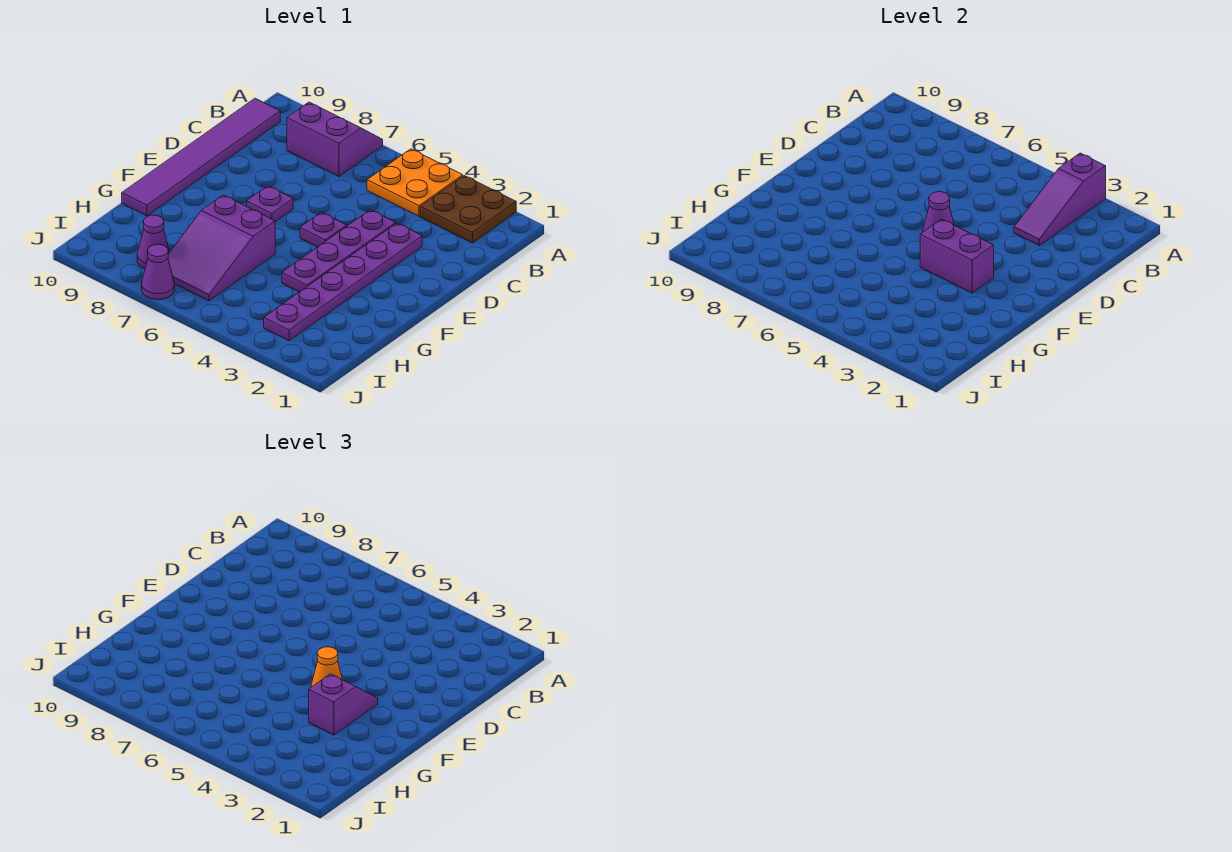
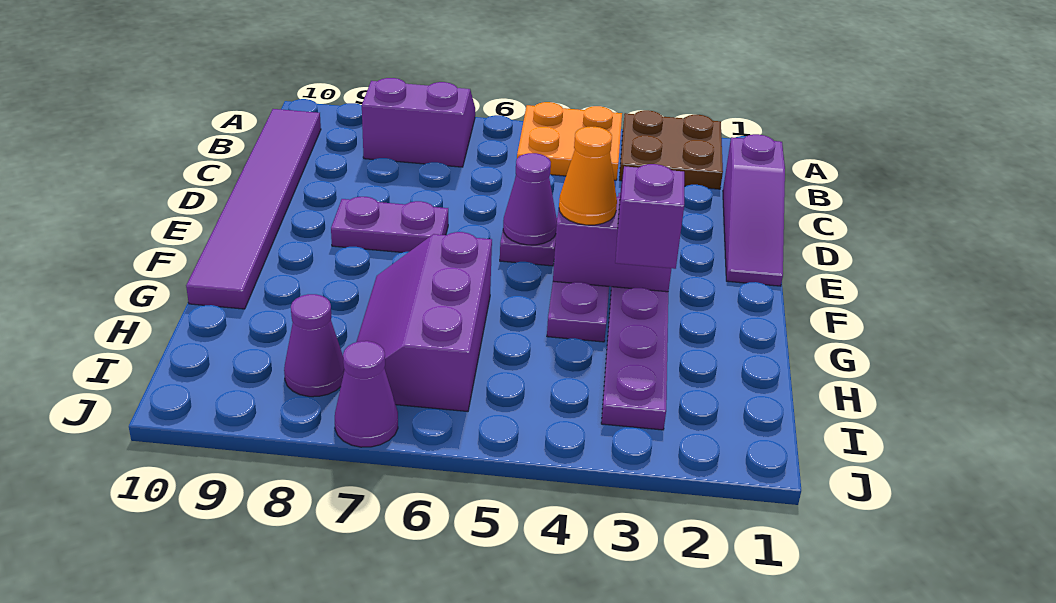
purple slope A3:C3 level 2 top A -> purple slope C1:E1 level 1 top C
purple plate E7 level 1 -> purple plate E7:E8 level 1
purple slope G6:I7 level 1 top G -> purple slope G6:I7 level 1 top 6

